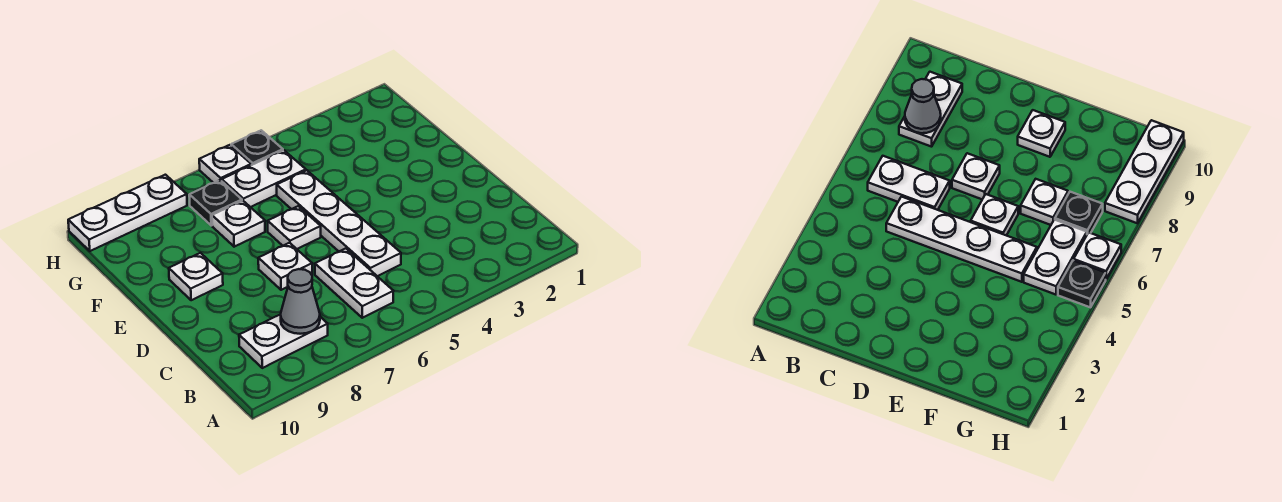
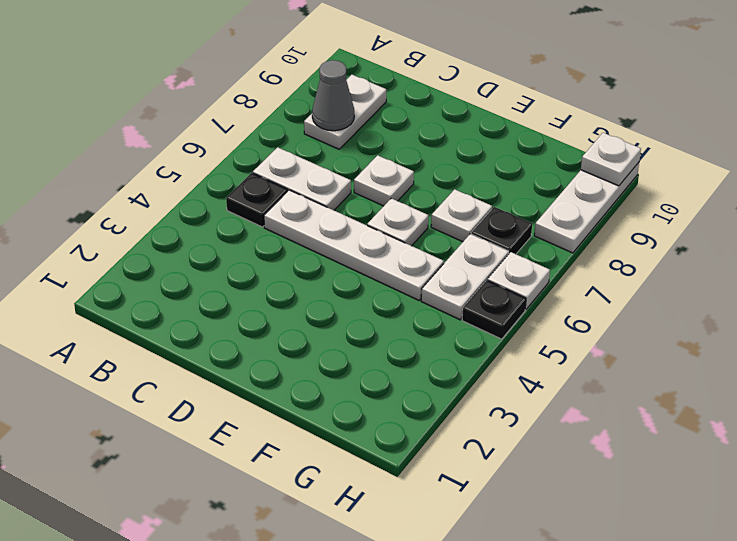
none -> black plate B5 level 1
white plate E9 level 1 -> white plate H10 level 2

